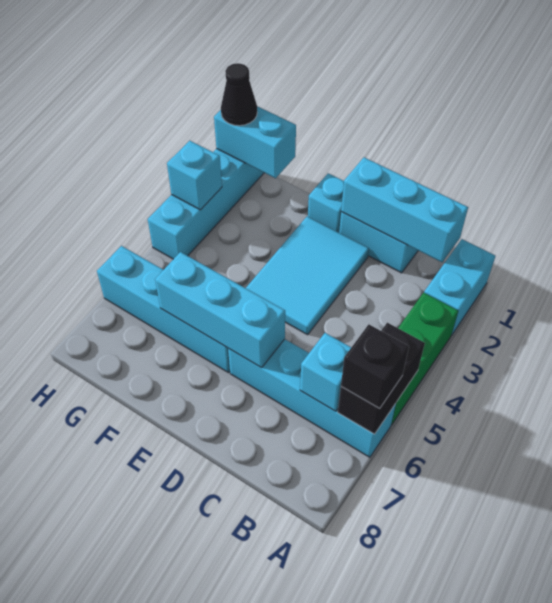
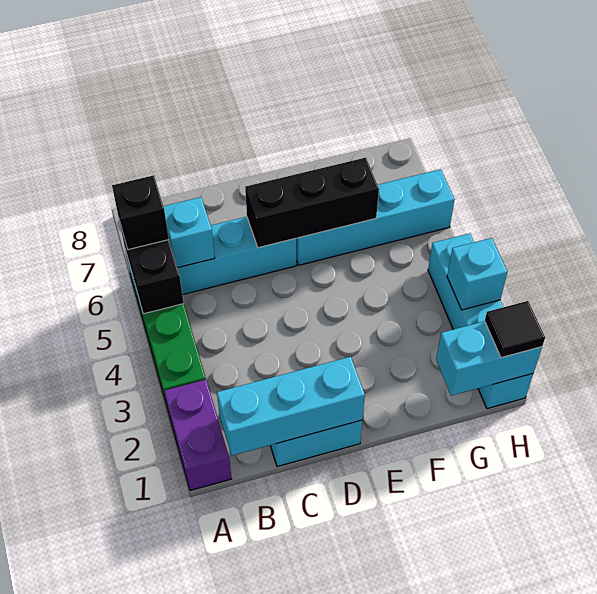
cyan brick A1:A2 level 1 -> purple brick A1:A2 level 1
cyan tile D2:E4 level 1 -> none
cyan brick D6:F6 level 2 -> black brick D6:F6 level 2
cyan brick E1 level 1 -> none
black cone H1 level 3 -> black tile H1 level 3

